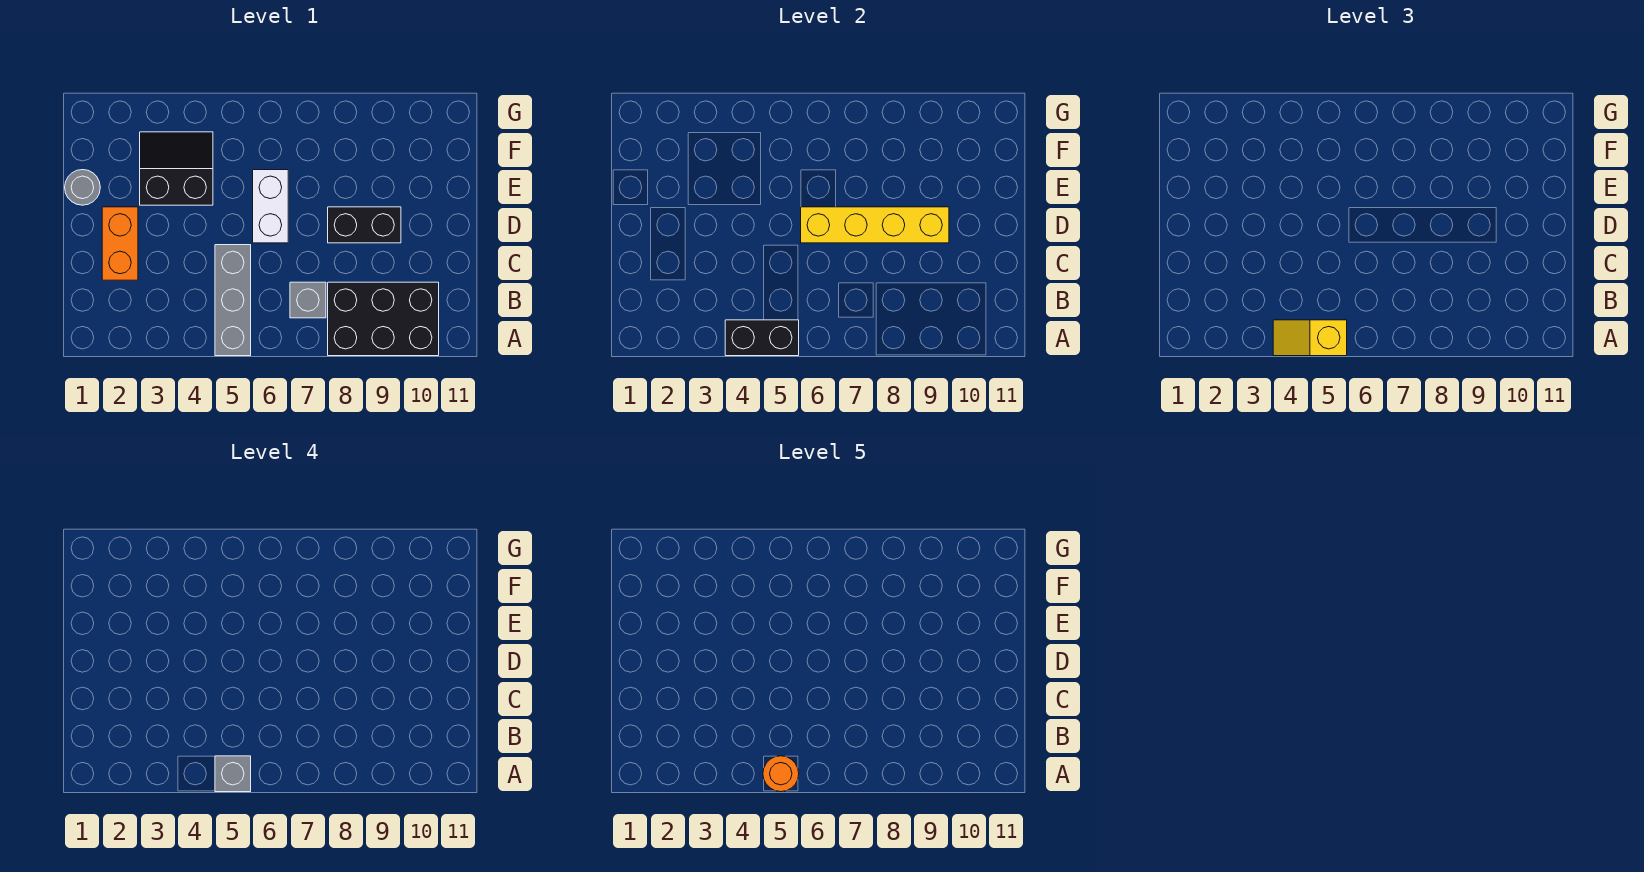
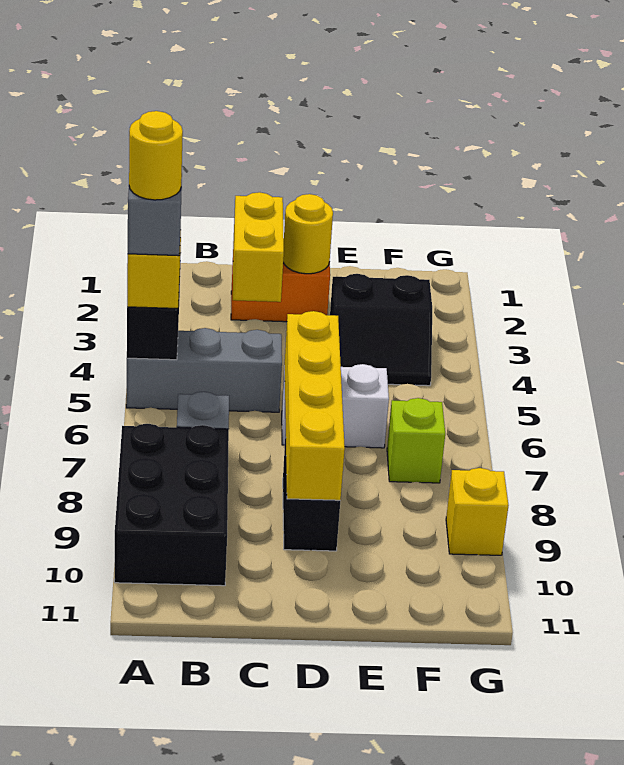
orange round brick A5 level 5 -> yellow round brick A5 level 5
none -> yellow brick C2:C3 level 2
none -> yellow round brick D2 level 2
grey round brick E1 level 1 -> none
black slope E3:F4 level 1 top E -> black slope E3:F4 level 1 top 3
none -> lime brick F7 level 1
none -> yellow brick G9 level 1

